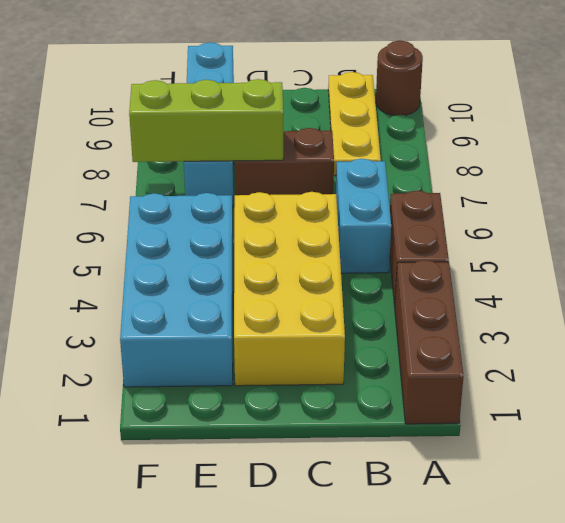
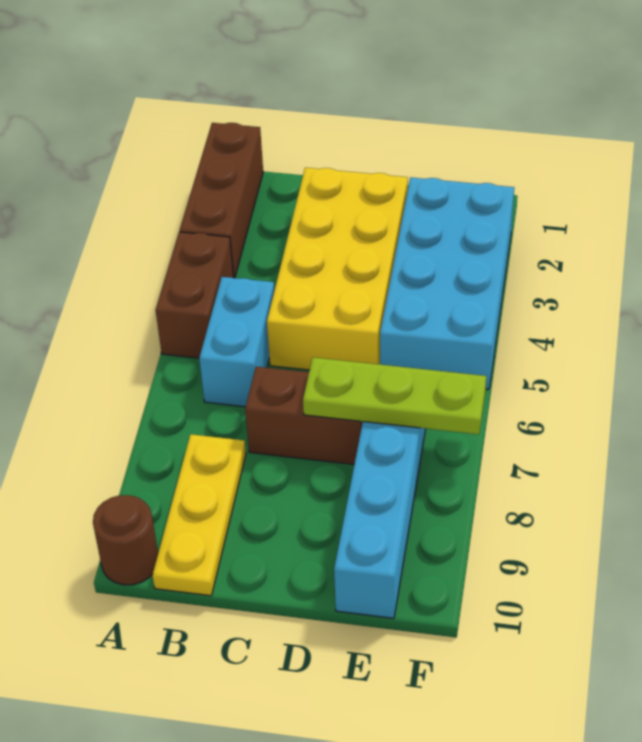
lime brick D7:F7 level 2 -> lime plate D7:F7 level 2

